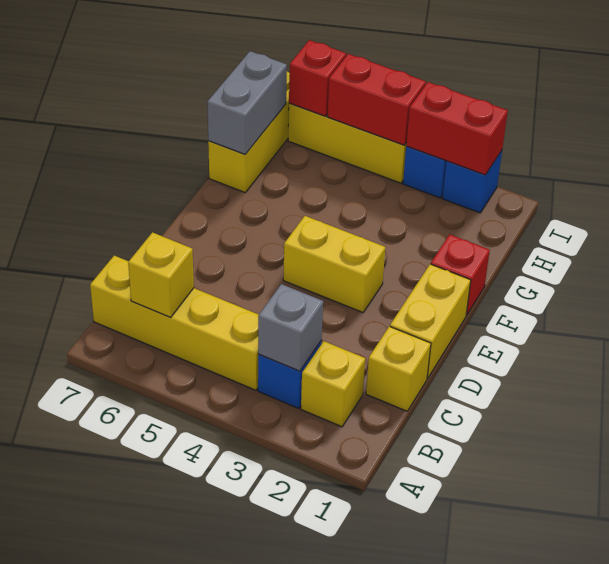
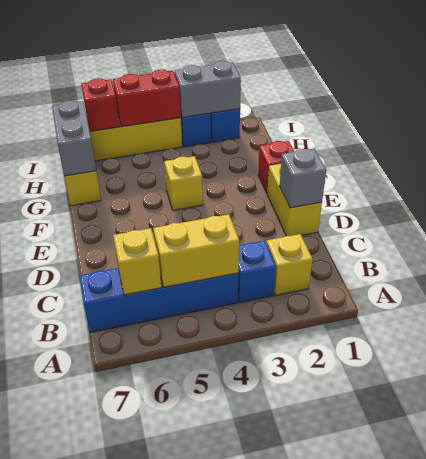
grey brick B3 level 2 -> grey brick D1 level 2
yellow brick B4:B7 level 1 -> blue brick B4:B7 level 1
yellow brick C1 level 1 -> yellow brick F4 level 1
yellow brick E3:E4 level 1 -> yellow brick B4:B5 level 2
red brick I2:I3 level 2 -> grey brick I2:I3 level 2

